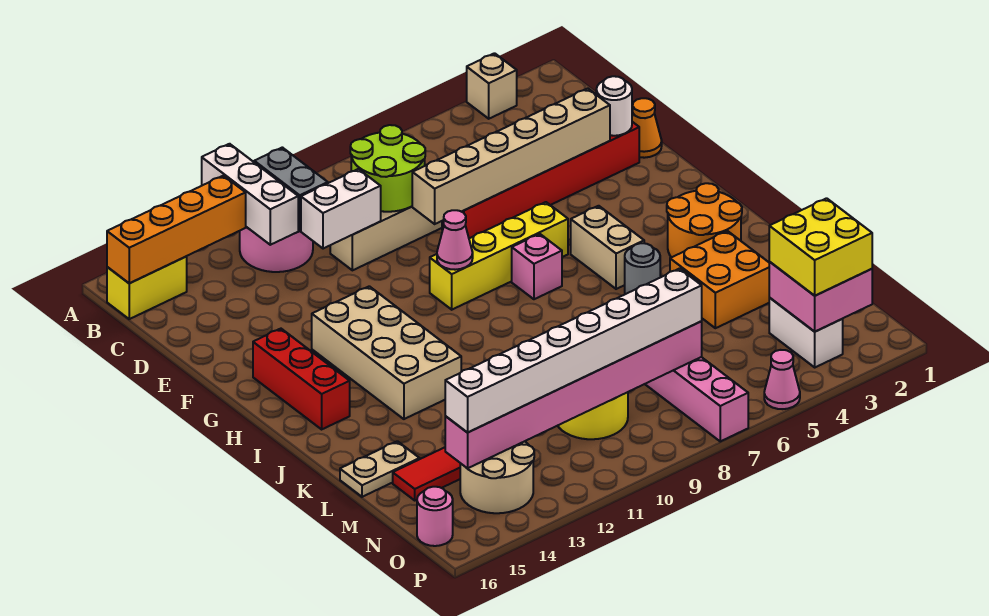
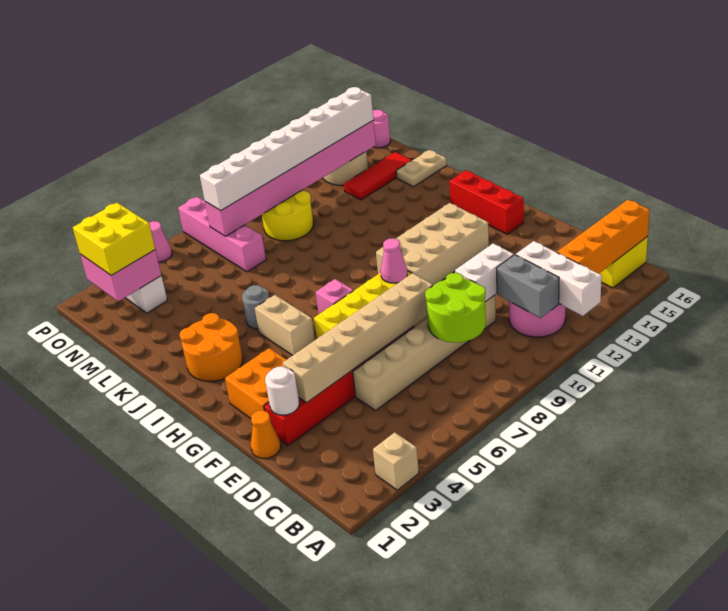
tan brick G12:J13 level 1 -> tan brick G10:H13 level 1
orange brick K3:L4 level 1 -> orange brick F2:G3 level 1

